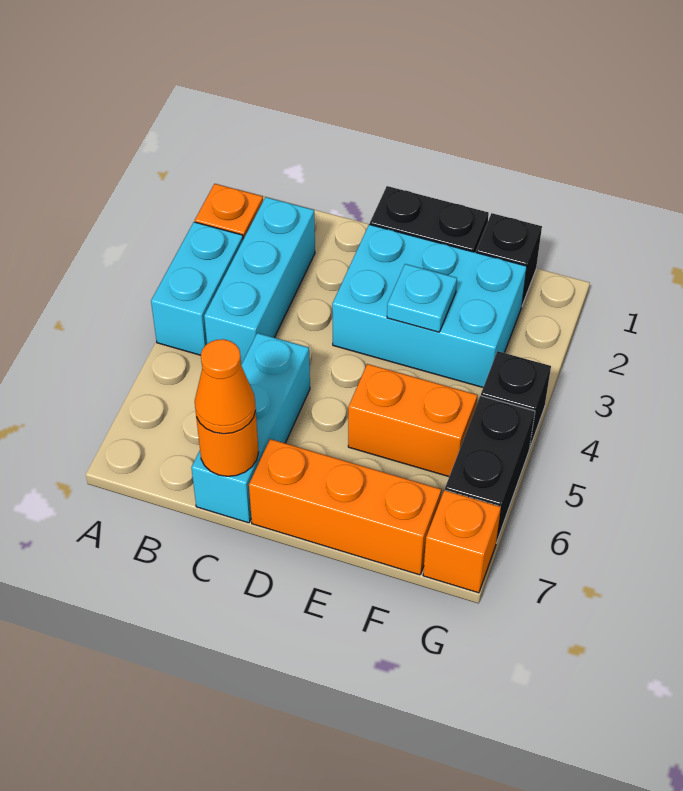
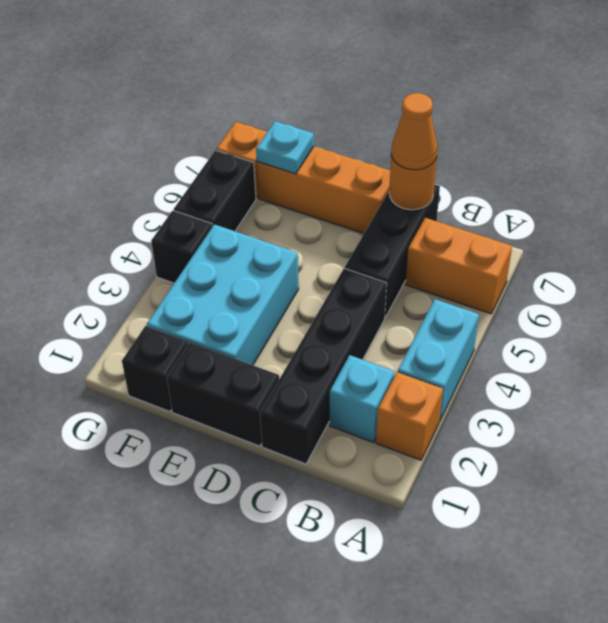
cyan brick B2:B4 level 1 -> cyan brick B2 level 1
none -> black brick C1:C4 level 1
cyan brick C5:C7 level 1 -> black brick C5:C7 level 1
cyan brick D2:F3 level 1 -> cyan brick E2:F4 level 1
cyan plate E3 level 2 -> cyan plate F7 level 2
orange brick E5:F5 level 1 -> orange brick A6:B6 level 1

